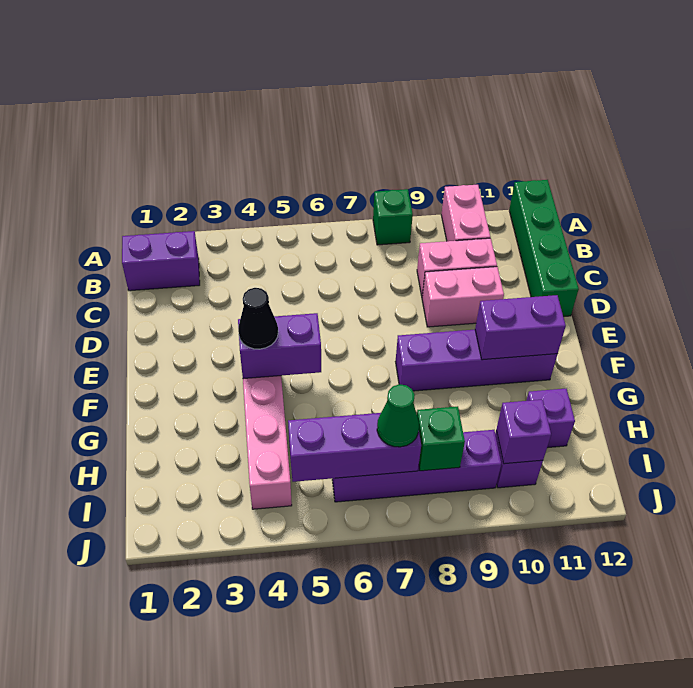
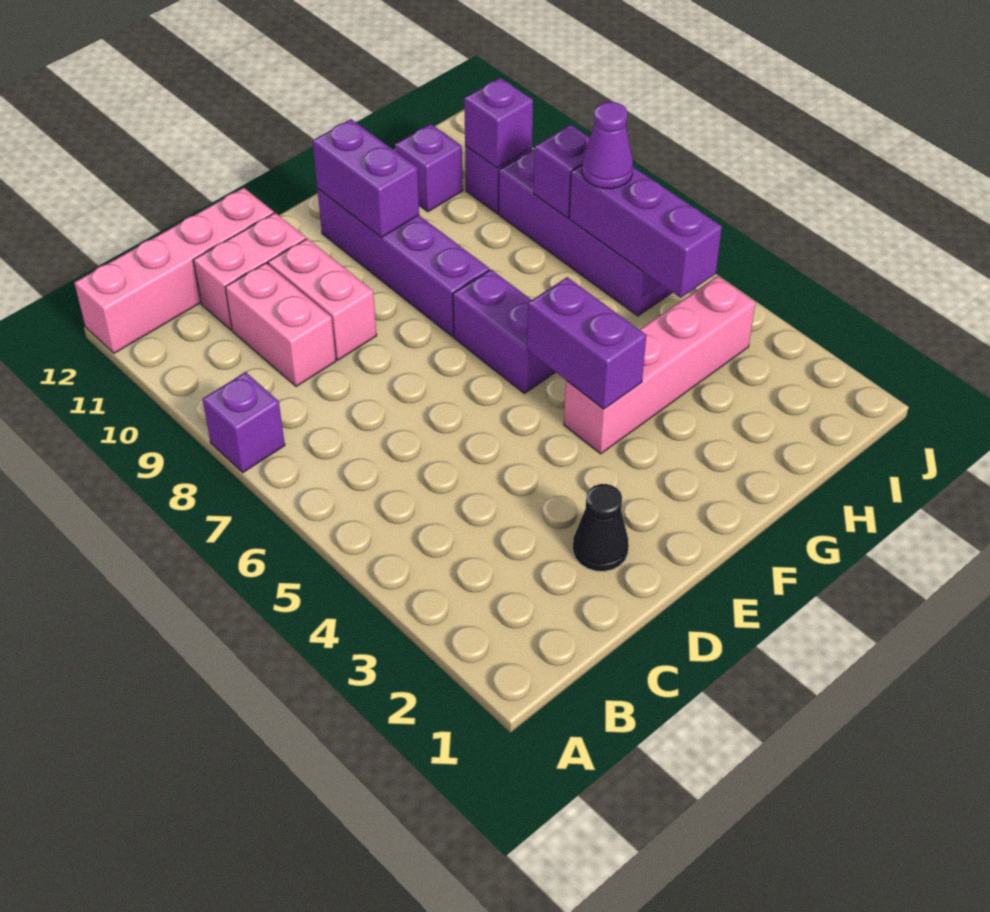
green brick A8 level 1 -> purple brick A8 level 1
pink brick A10:B10 level 1 -> pink brick C11:D11 level 1
green brick A12:D12 level 1 -> pink brick A12:D12 level 1
purple brick B1:B2 level 1 -> purple brick F6:F7 level 1
black cone F4 level 3 -> black cone D2 level 1
green cone I7 level 3 -> purple cone I7 level 3
green brick I8 level 2 -> purple brick I8 level 2

